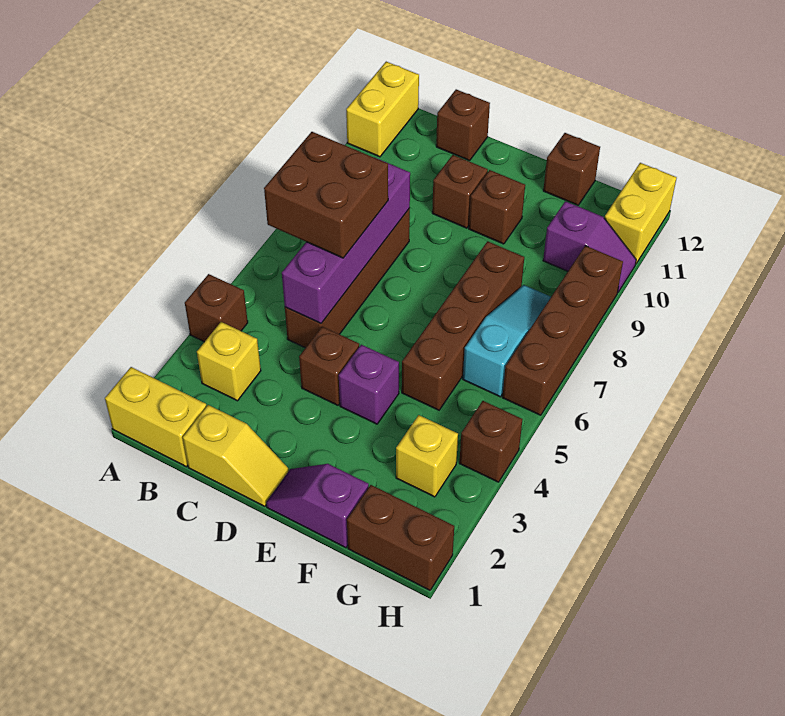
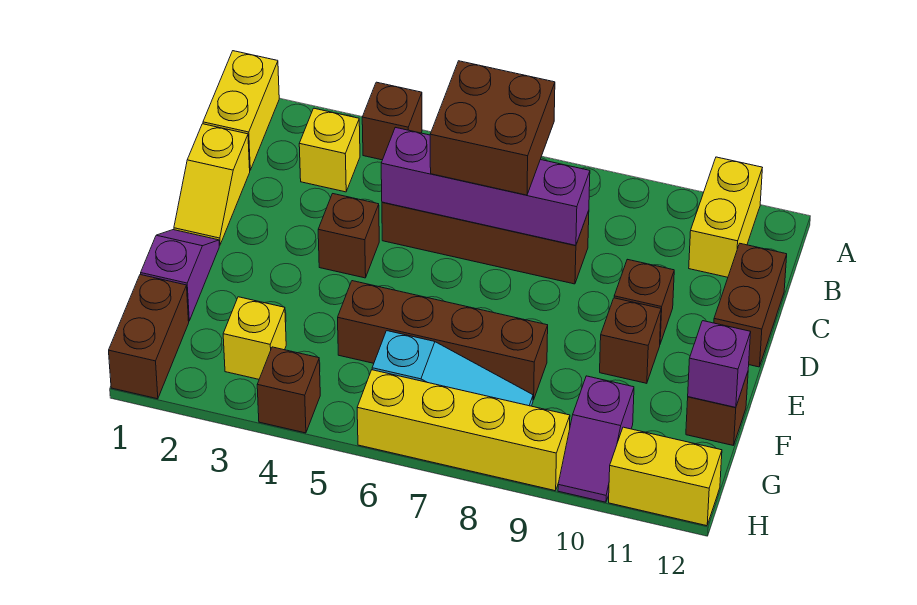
yellow brick A11:A12 level 1 -> yellow brick A11:B11 level 1
brown brick C12 level 1 -> brown brick C12:D12 level 1
purple brick E4 level 1 -> purple brick F12 level 2
brown brick H6:H9 level 1 -> yellow brick H6:H9 level 1

